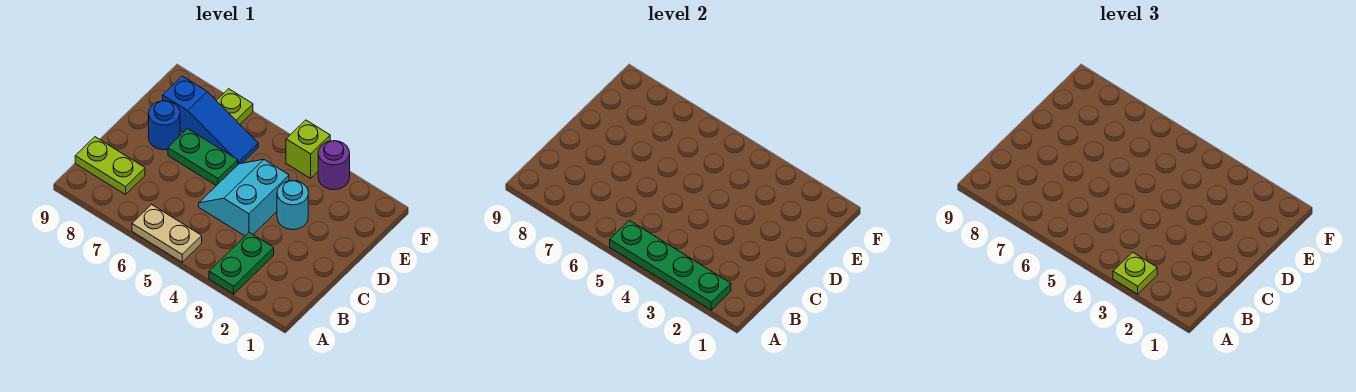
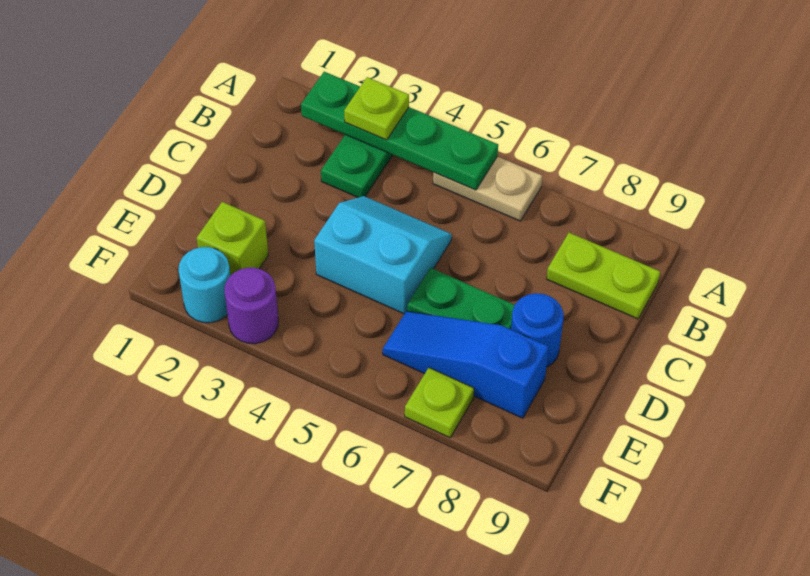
cyan slope C4:D5 level 1 top 4 -> cyan slope C4:D5 level 1 top D
cyan round brick D3 level 1 -> cyan round brick F2 level 1
lime brick F4 level 1 -> lime brick E2 level 1

